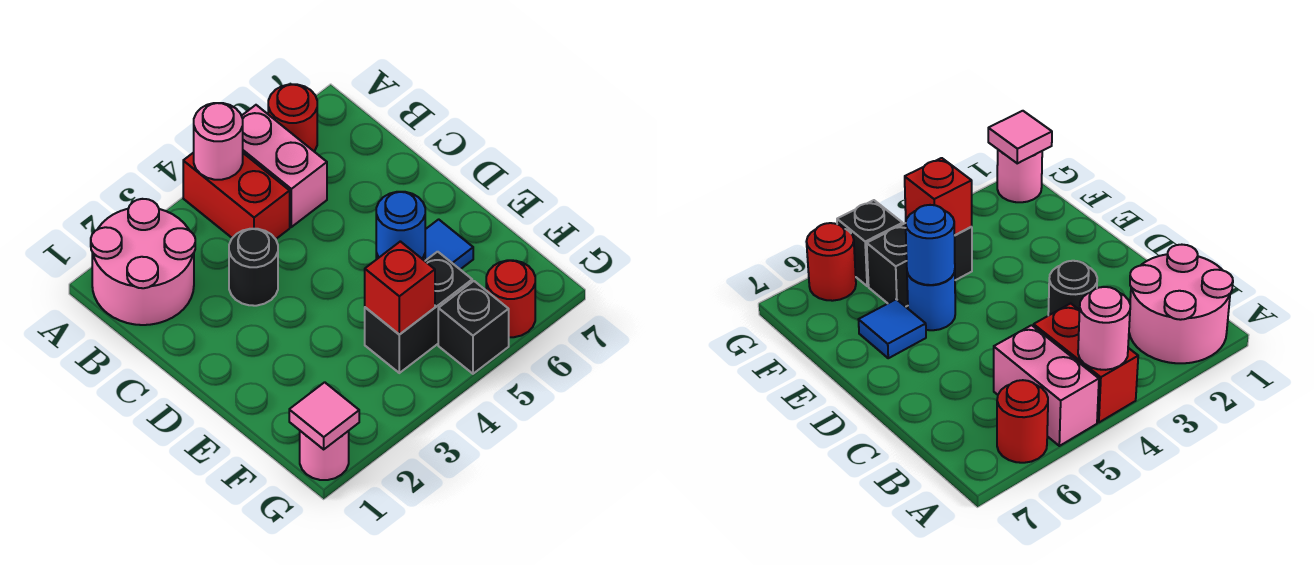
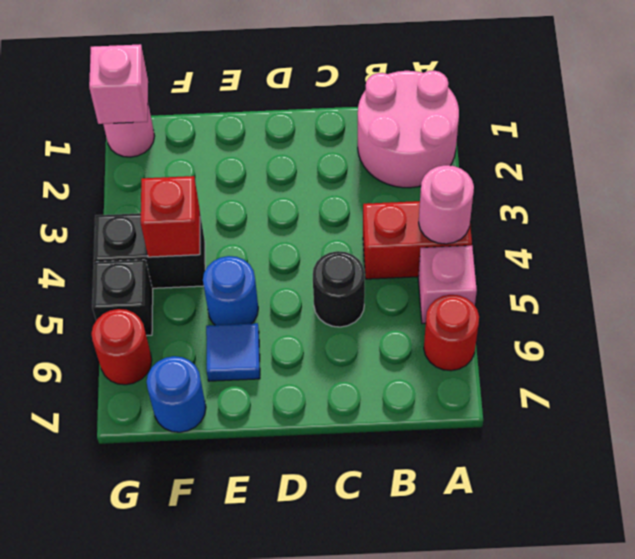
pink brick A5:B5 level 1 -> pink brick A5 level 1
black round brick C3 level 1 -> black round brick C5 level 1
blue round brick E5 level 2 -> blue round brick F7 level 1
black brick F4:F5 level 1 -> black brick F4:G4 level 1
pink tile G1 level 2 -> pink brick G1 level 2

